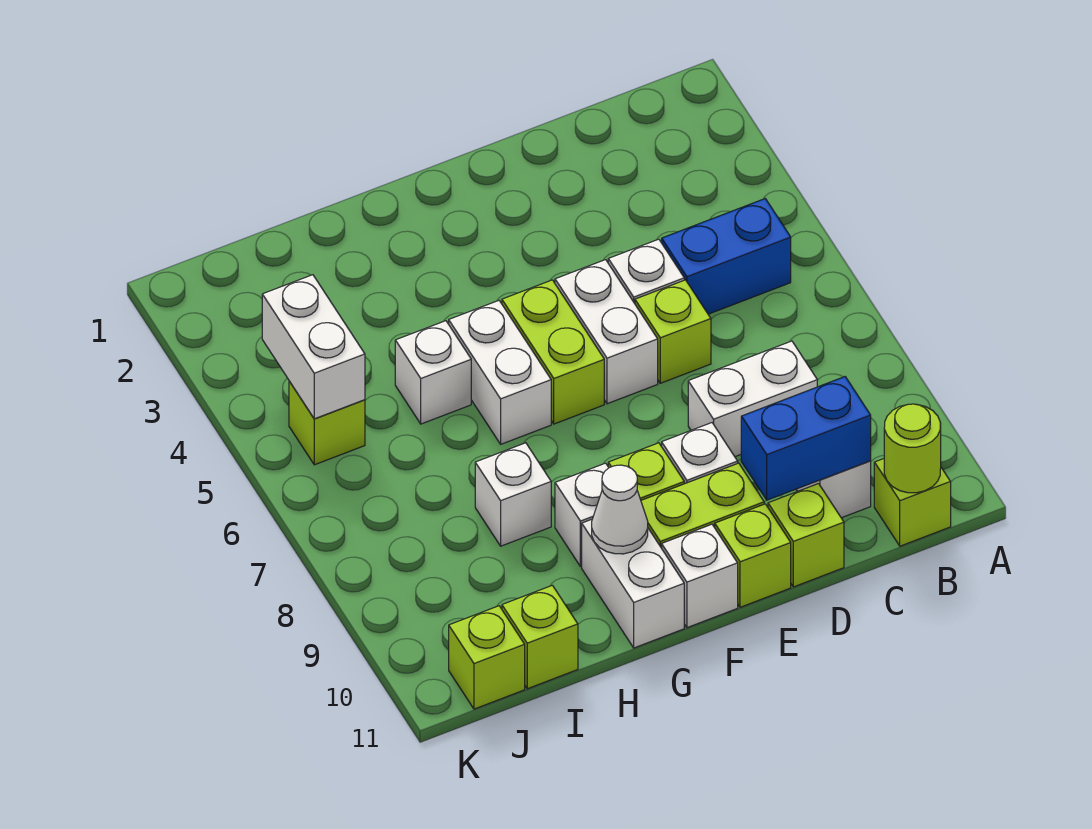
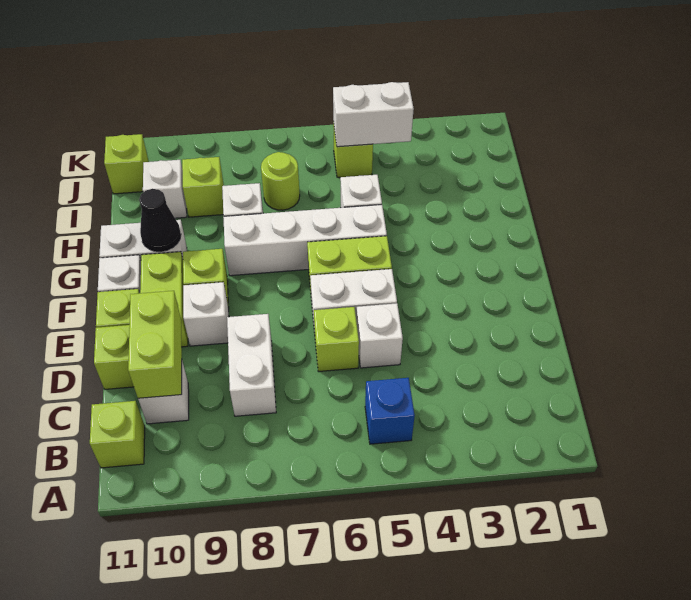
blue brick B5:C5 level 1 -> blue brick B5 level 1
lime round brick B11 level 2 -> lime round brick I7 level 1
blue brick C10:D10 level 2 -> lime brick C10:D10 level 2
white brick G5:G6 level 1 -> white brick G5:G8 level 1
white brick G9 level 1 -> white brick I10 level 1
white cone G10 level 2 -> black cone G10 level 2
lime brick I11 level 1 -> lime brick I9 level 1

